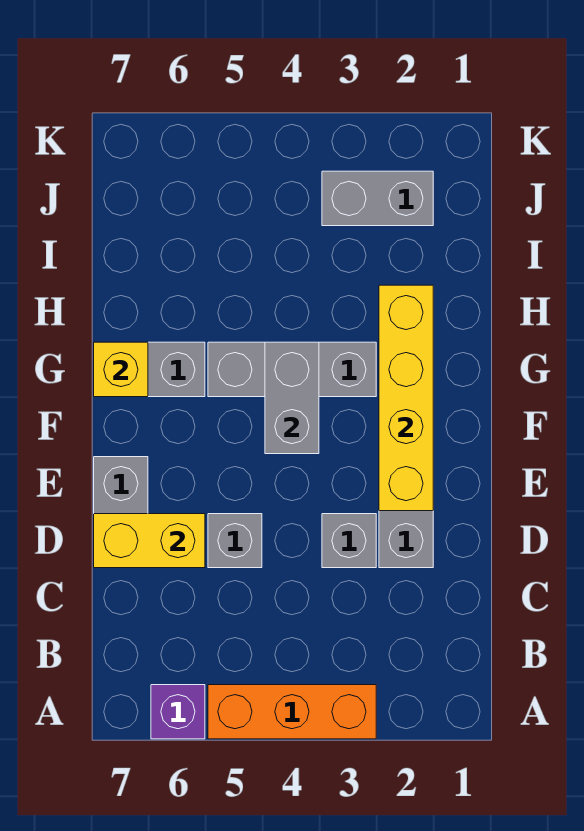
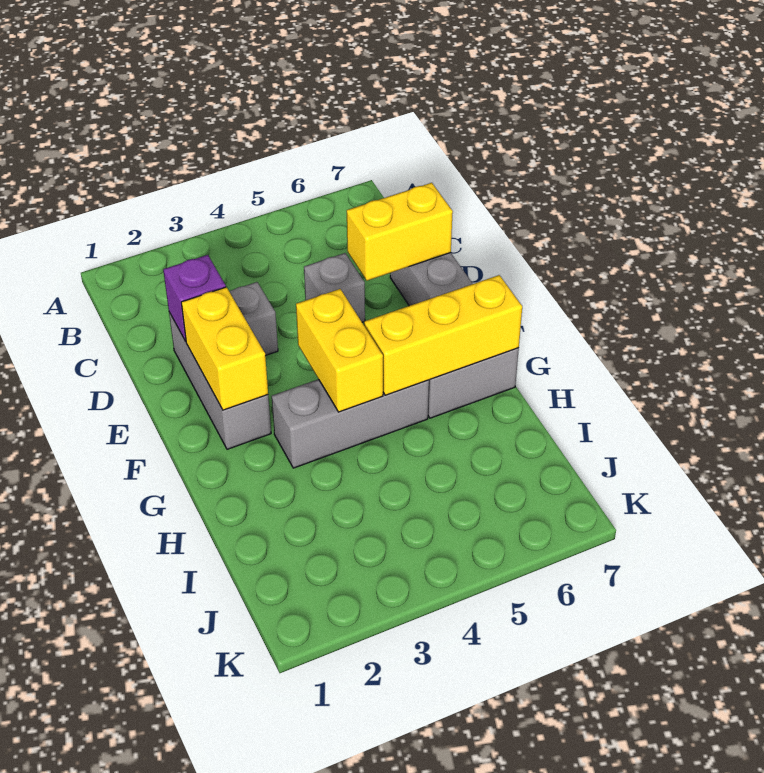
orange brick A3:A5 level 1 -> none
purple brick A6 level 1 -> purple brick D2 level 2
yellow brick E2:H2 level 2 -> yellow brick E2:F2 level 2
grey brick F4:G4 level 2 -> yellow brick F4:G4 level 2
yellow brick G7 level 2 -> yellow brick G5:G7 level 2
grey brick J2:J3 level 1 -> none

